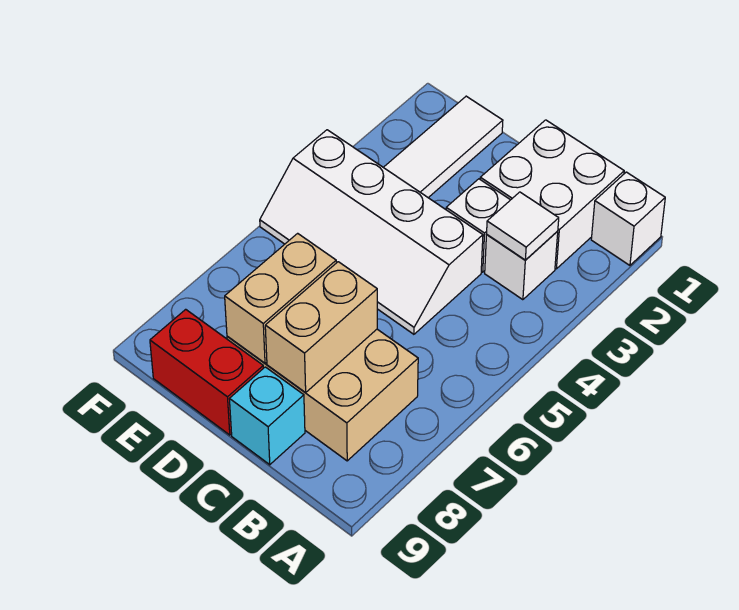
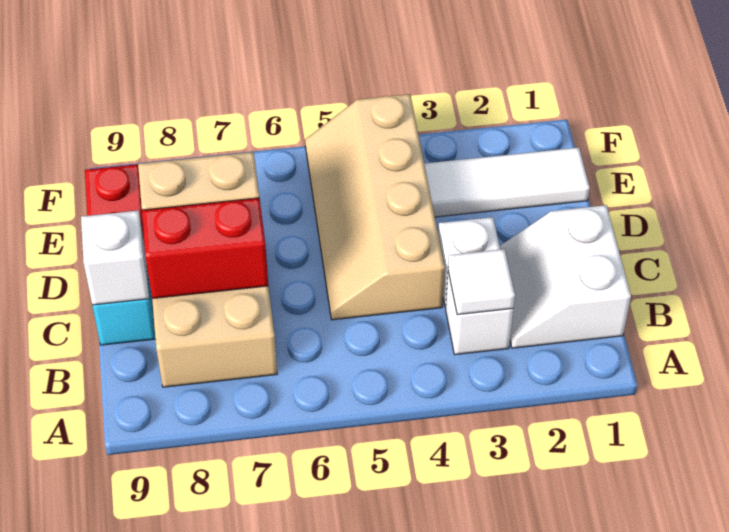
white brick A1 level 1 -> white brick C9 level 2
white brick B1:C2 level 1 -> white slope B1:C2 level 1 top 1
white slope C4:F5 level 1 top 4 -> tan slope C4:F5 level 1 top 4
tan brick C7:C8 level 2 -> red brick C7:C8 level 2

